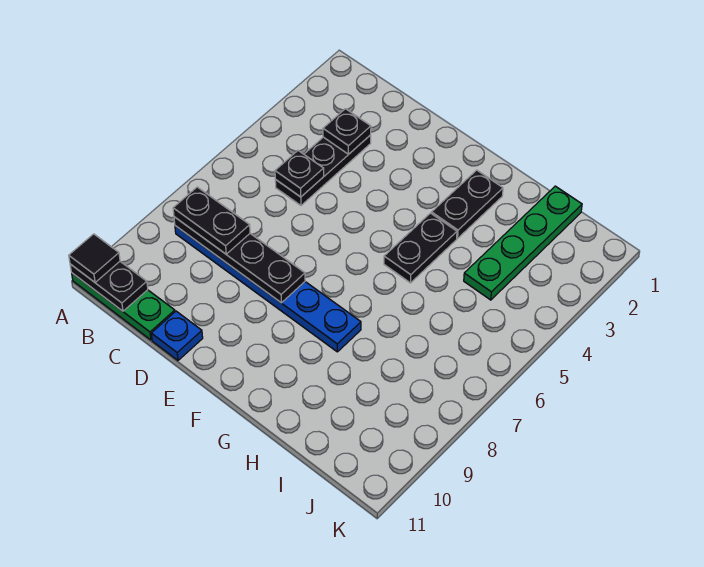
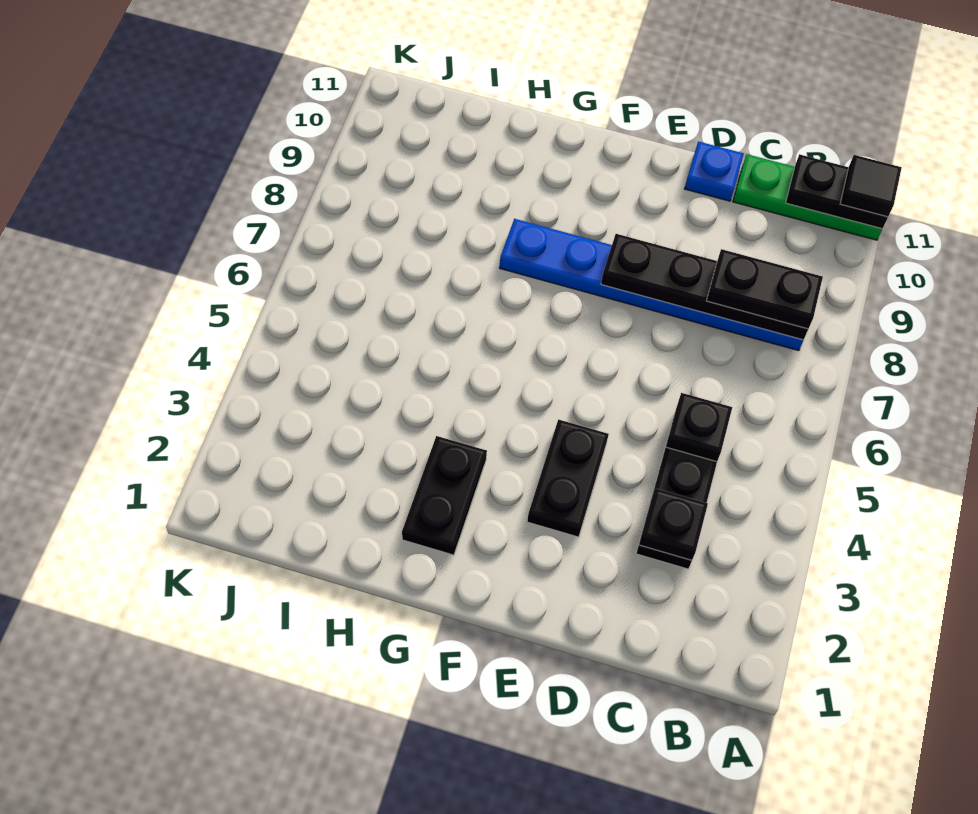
black plate G4:G5 level 1 -> black plate E3:E4 level 1
green plate I1:I4 level 1 -> none

